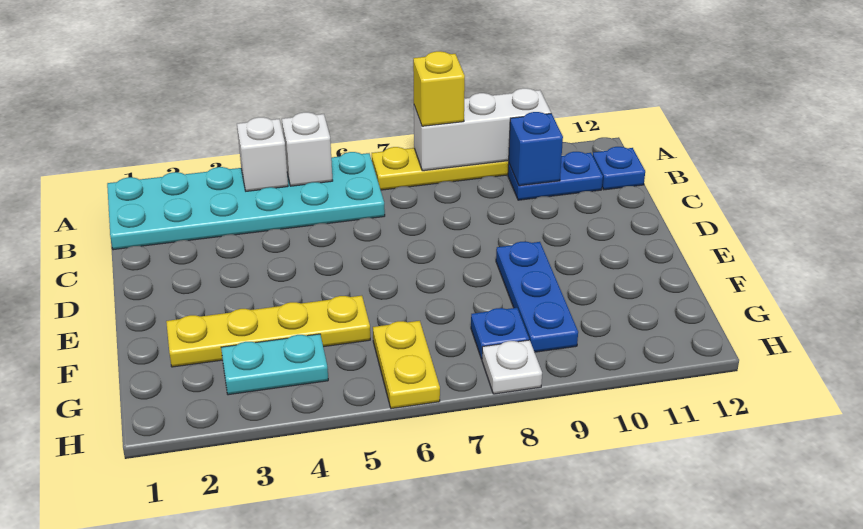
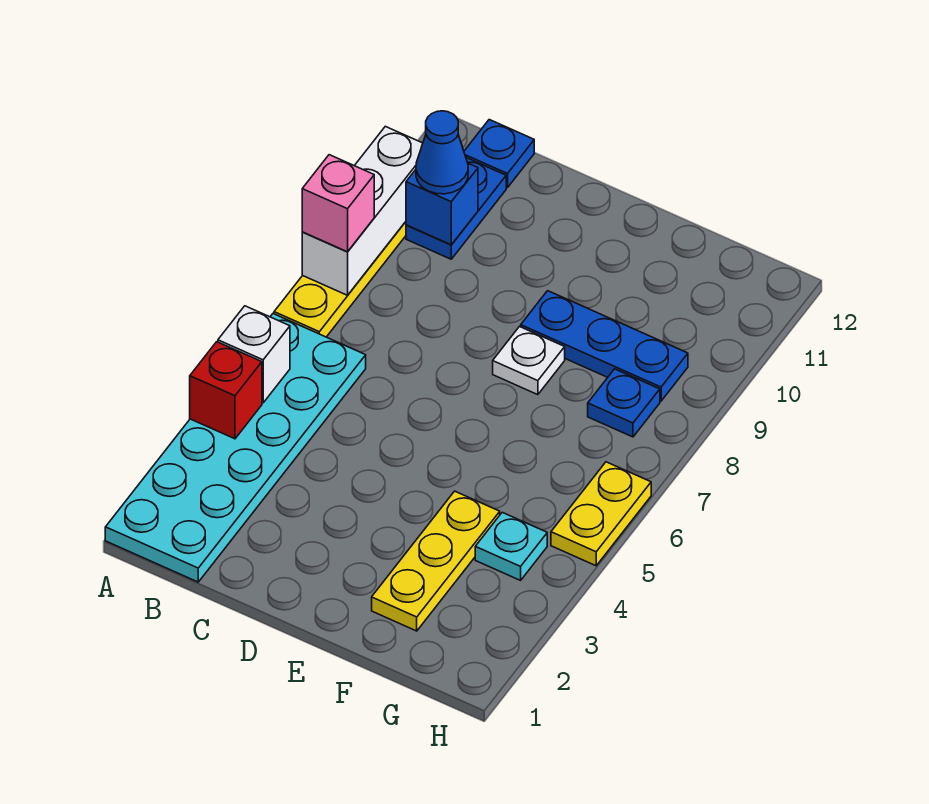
white brick A4 level 2 -> red brick A4 level 2
yellow brick A8 level 3 -> pink brick A8 level 3
none -> blue cone B10 level 3
yellow plate F2:F5 level 1 -> yellow plate F2:F4 level 1
cyan plate G3:G4 level 1 -> cyan plate G4 level 1
yellow plate G6:H6 level 1 -> yellow plate H5:H6 level 1
white plate H8 level 1 -> white plate E8 level 1

